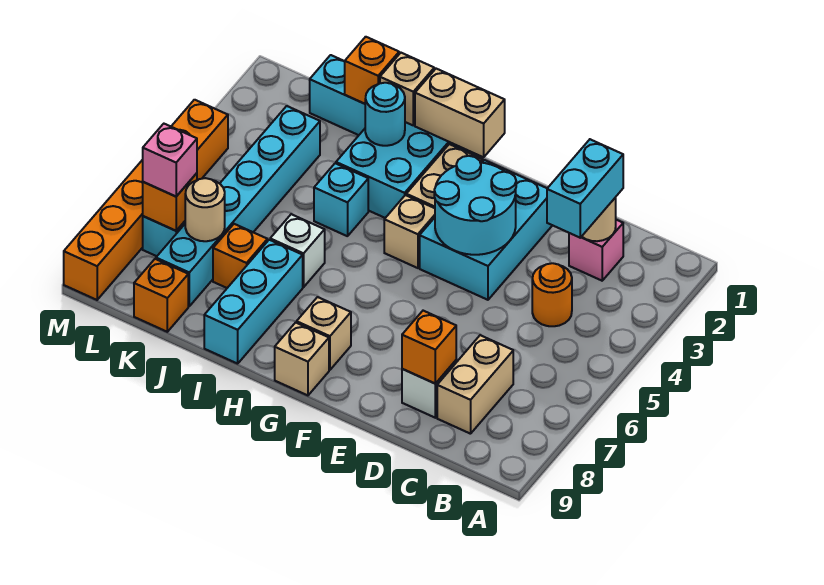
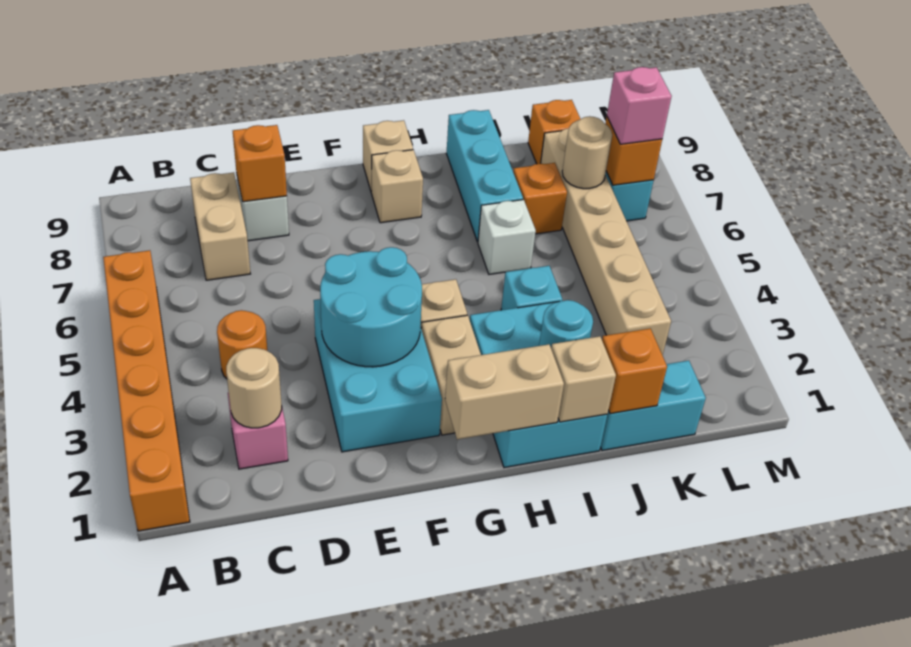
cyan brick C2:C3 level 3 -> none
cyan brick K3:K8 level 1 -> tan brick K3:K8 level 1
orange brick M4:M9 level 1 -> orange brick A1:A6 level 1

